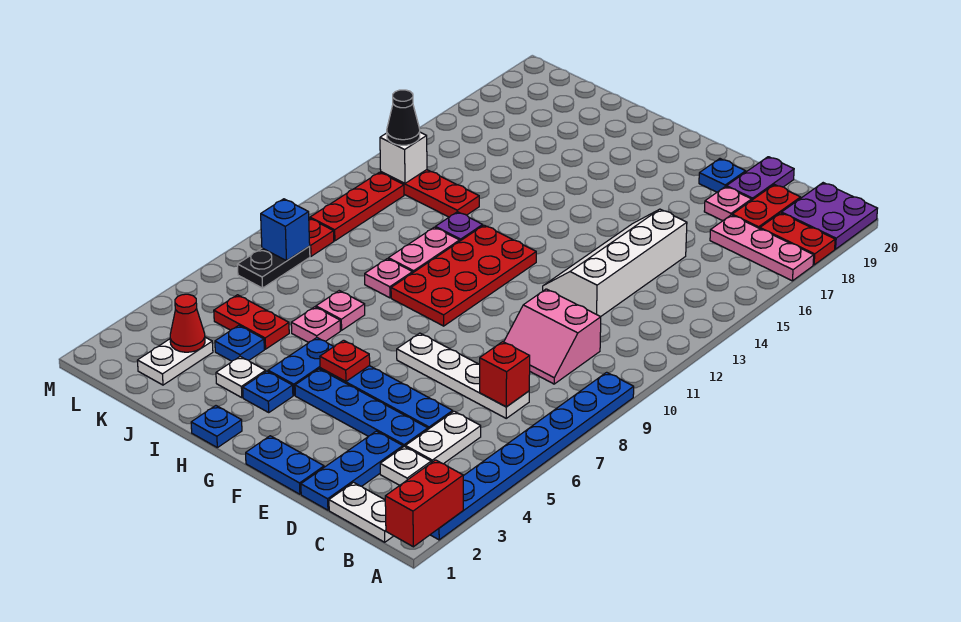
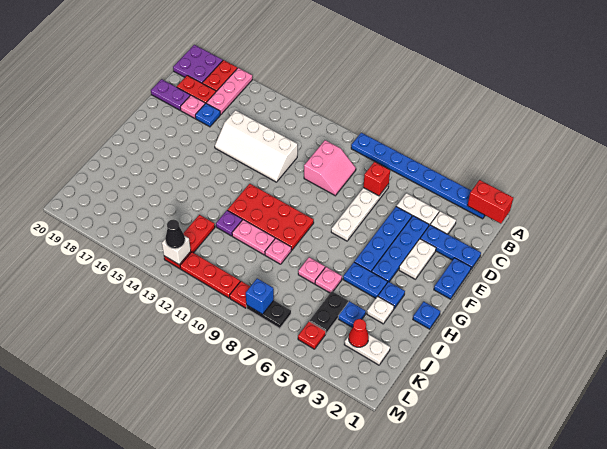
white plate B1:C1 level 1 -> white plate E3:F3 level 1
blue plate E19 level 1 -> blue plate D17 level 1
red plate G5 level 2 -> red plate L5 level 1
red plate J5:K5 level 1 -> black plate J5:K5 level 1

